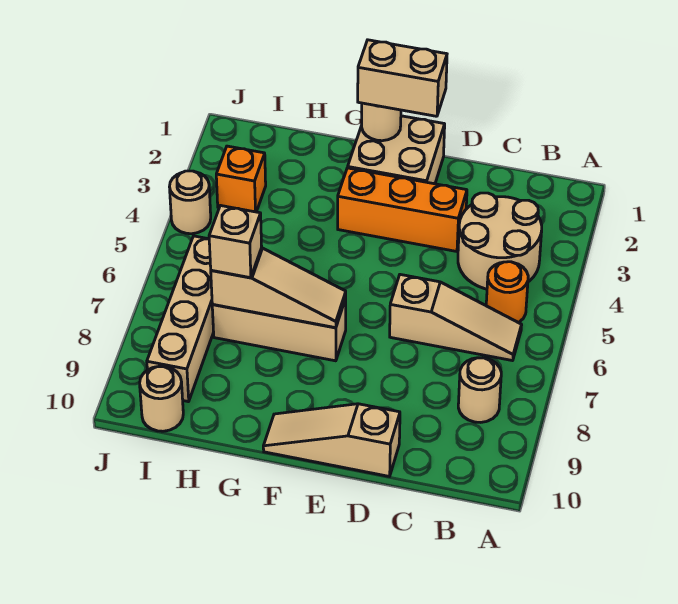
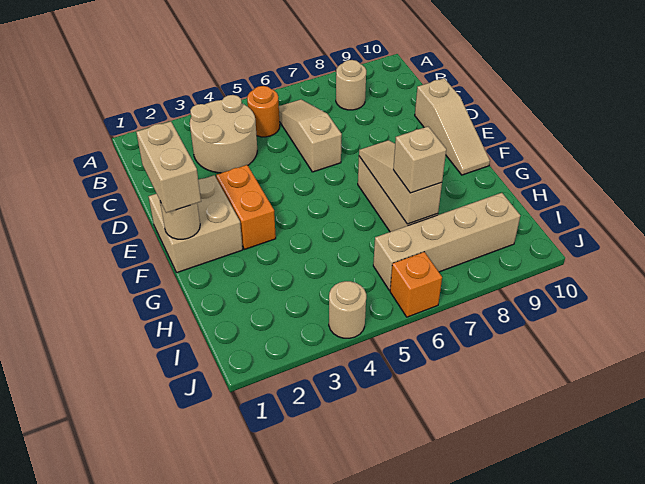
orange brick D3:F3 level 1 -> orange brick E3:F3 level 1
orange brick I3 level 1 -> orange brick J6 level 1
tan round brick I10 level 1 -> none

